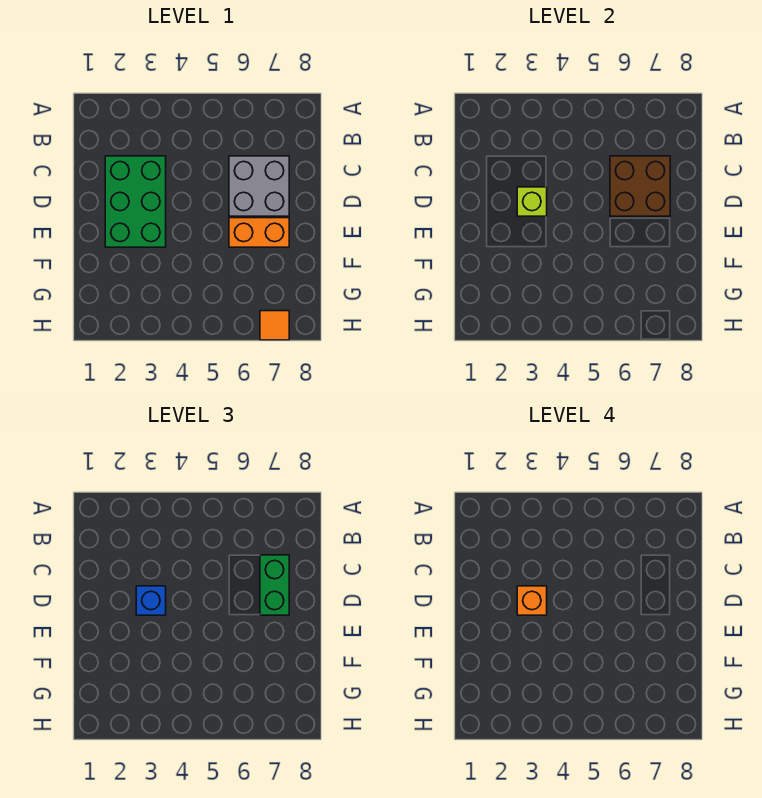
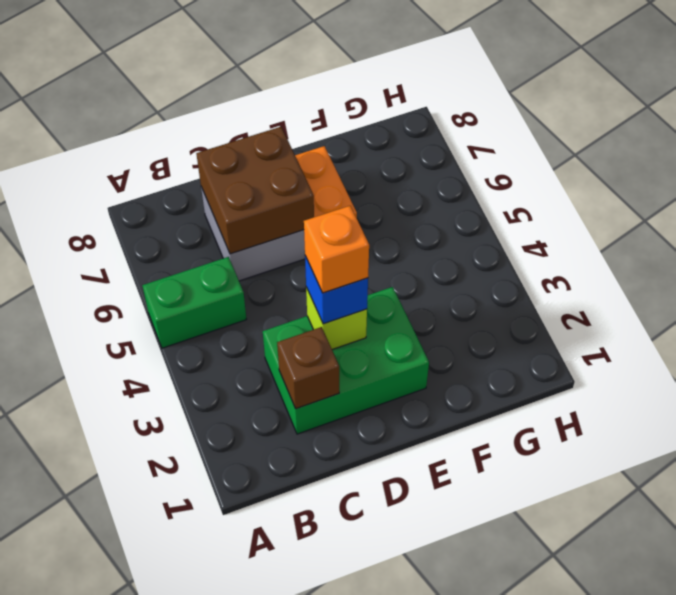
none -> brown brick C2 level 2
green brick C7:D7 level 3 -> green brick A5:B5 level 1
orange tile H7 level 1 -> none

